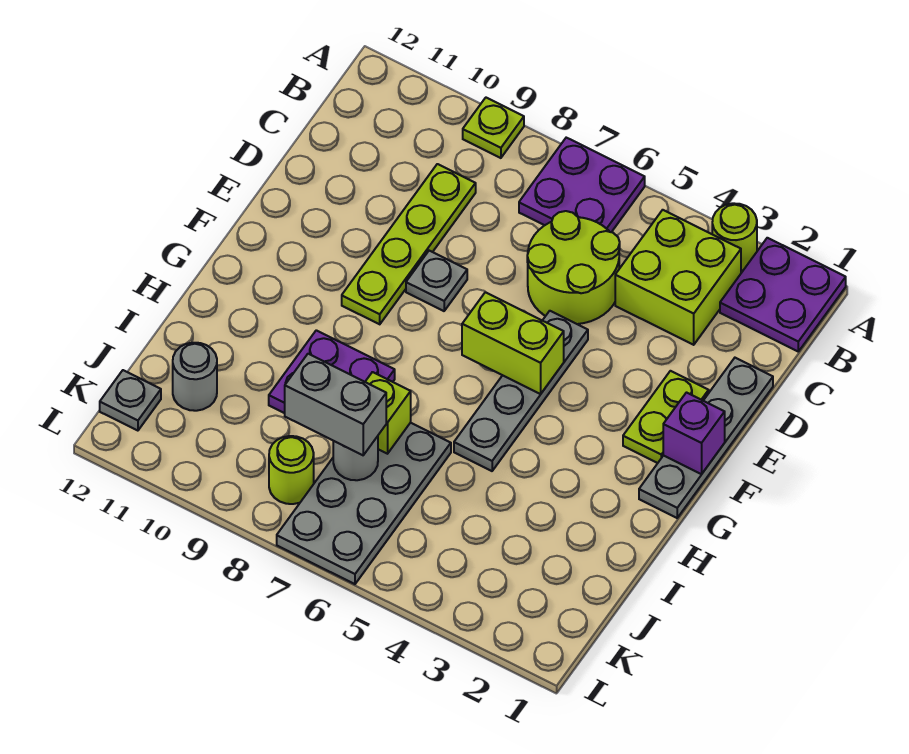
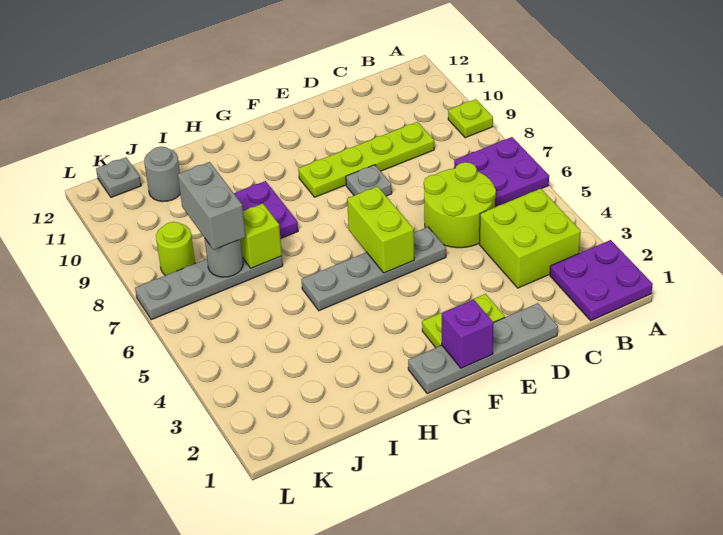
lime round brick A3 level 1 -> none
grey plate I6:L7 level 1 -> grey plate I7:L7 level 1

